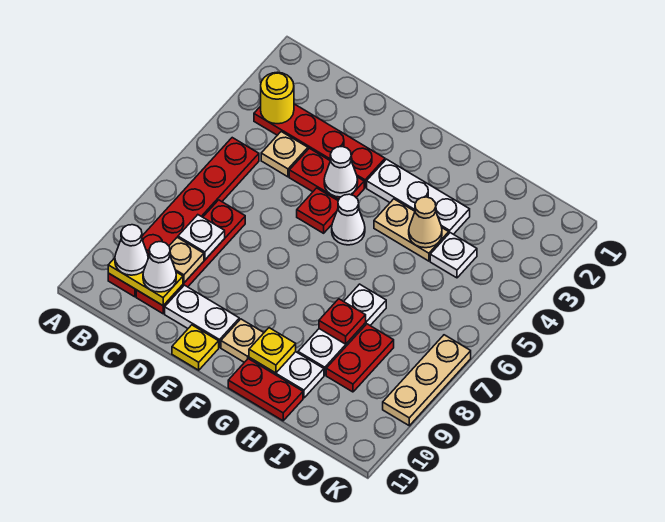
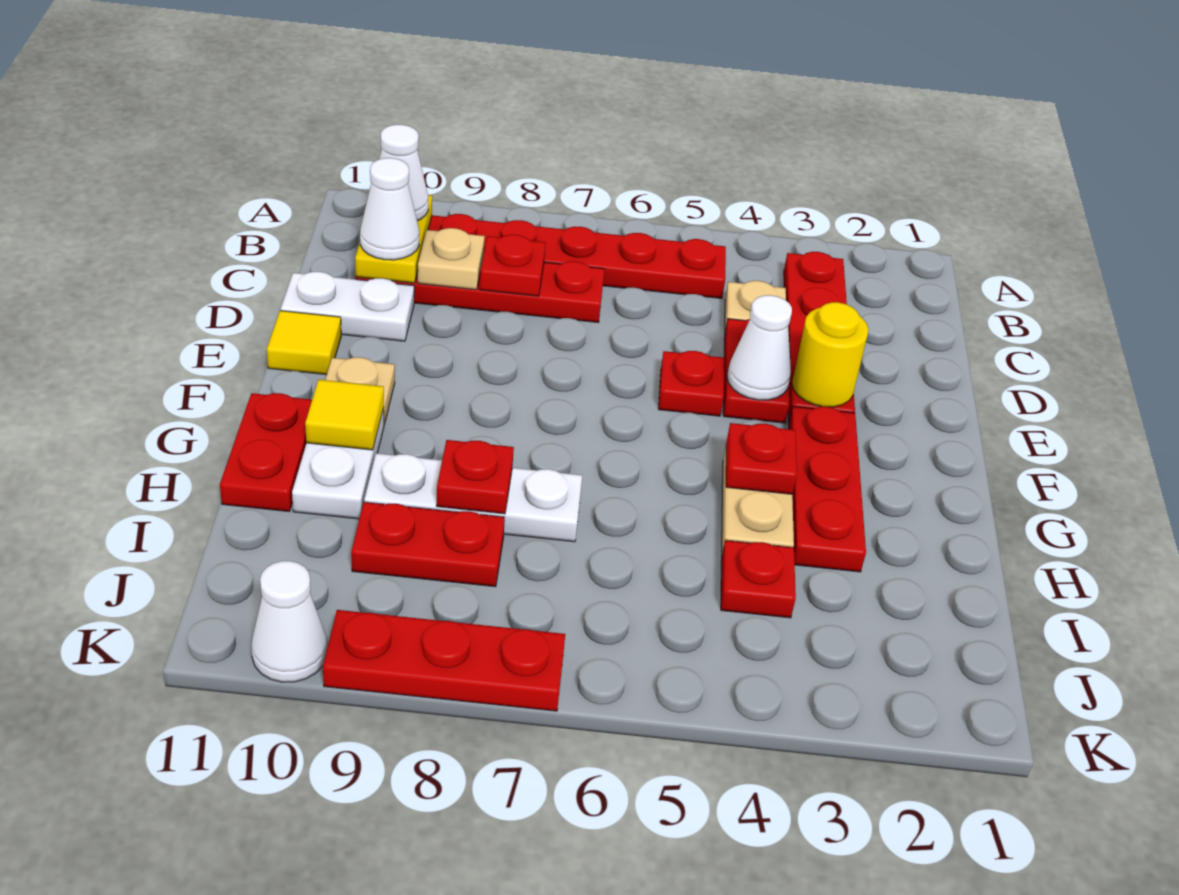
yellow round brick B3 level 2 -> yellow round brick E3 level 2
white plate C8 level 2 -> red plate C8 level 2
white plate D10:E10 level 1 -> white plate D10:D11 level 1
yellow plate E11 level 1 -> yellow tile E11 level 1
white plate F3:H3 level 1 -> red plate F3:H3 level 1
white cone F5 level 1 -> white cone K10 level 1
none -> red plate G4 level 2
yellow plate G10 level 2 -> yellow tile G10 level 2
tan cone H4 level 2 -> none
white plate I4 level 1 -> red plate I4 level 1
tan plate K7:K9 level 1 -> red plate K7:K9 level 1

